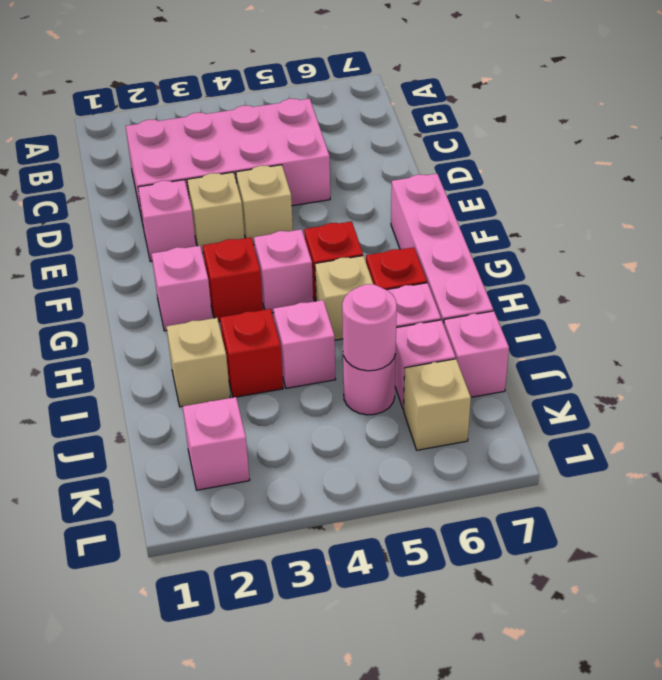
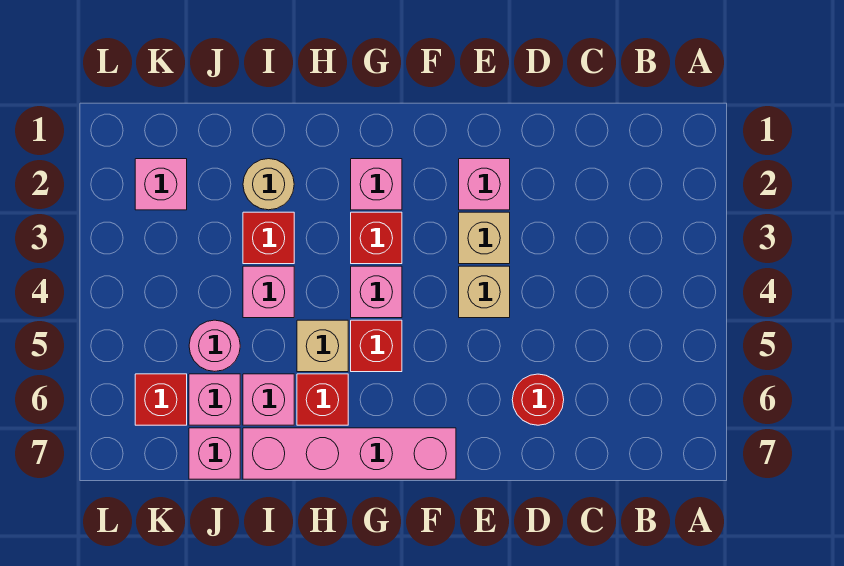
pink brick C2:D5 level 1 -> none
none -> red round brick D6 level 1
tan brick I2 level 1 -> tan round brick I2 level 1
pink round brick J5 level 2 -> none
tan brick K6 level 1 -> red brick K6 level 1

